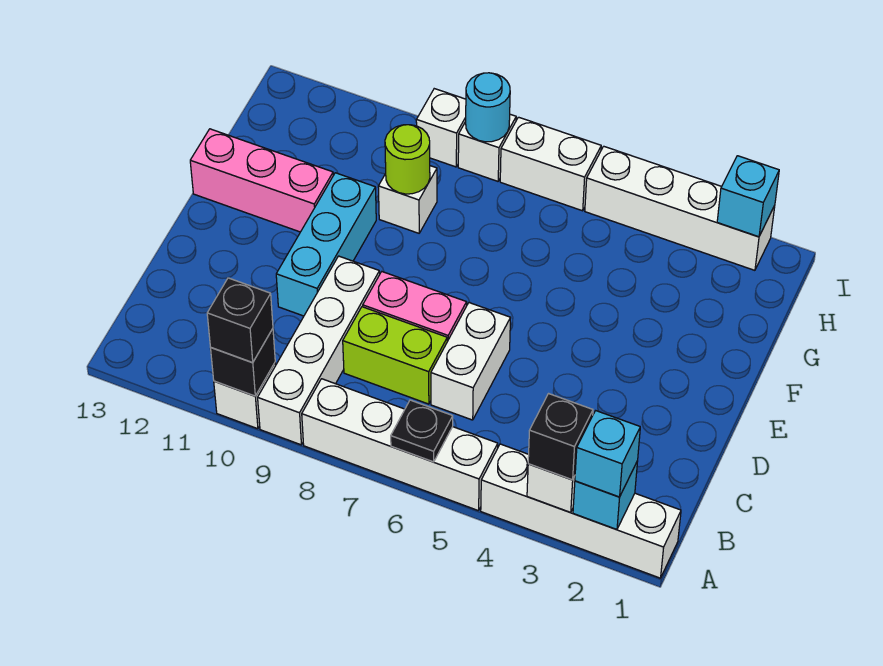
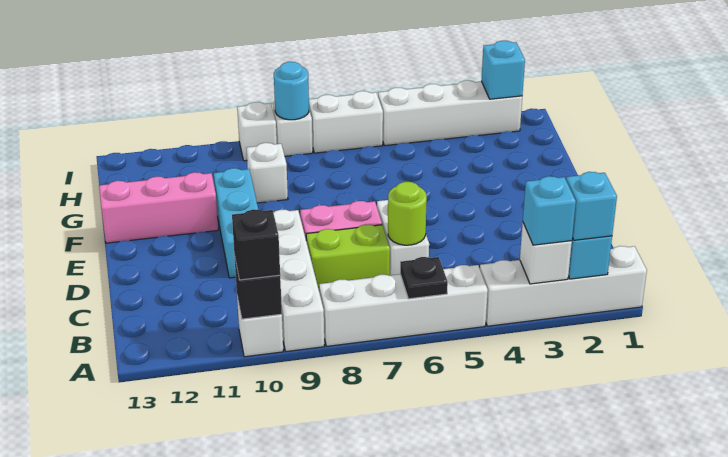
black brick A3 level 3 -> cyan brick A3 level 3
lime round brick G9 level 2 -> lime round brick C6 level 2

